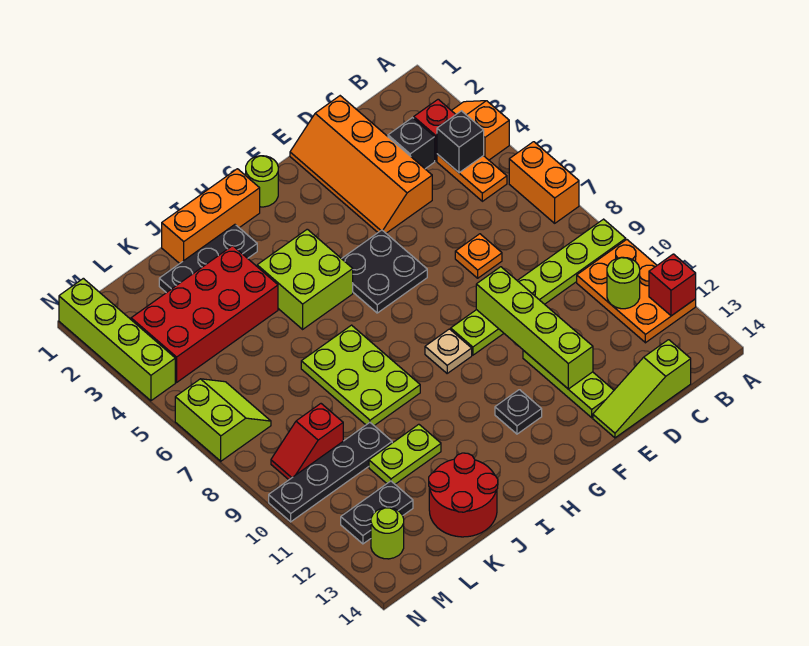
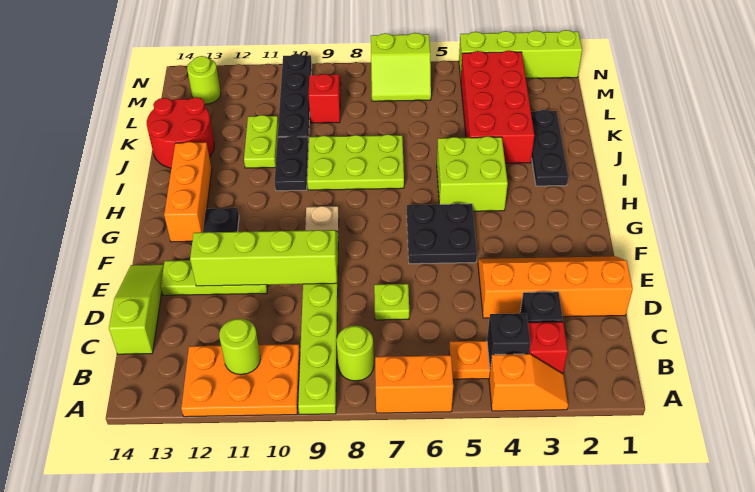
red brick A12 level 2 -> none
orange plate D7 level 1 -> lime plate D7 level 1
lime round brick G1 level 1 -> lime round brick B8 level 1
orange brick H1:J1 level 1 -> orange brick G13:I13 level 1
black plate L12:M12 level 1 -> black plate I10:J10 level 1

